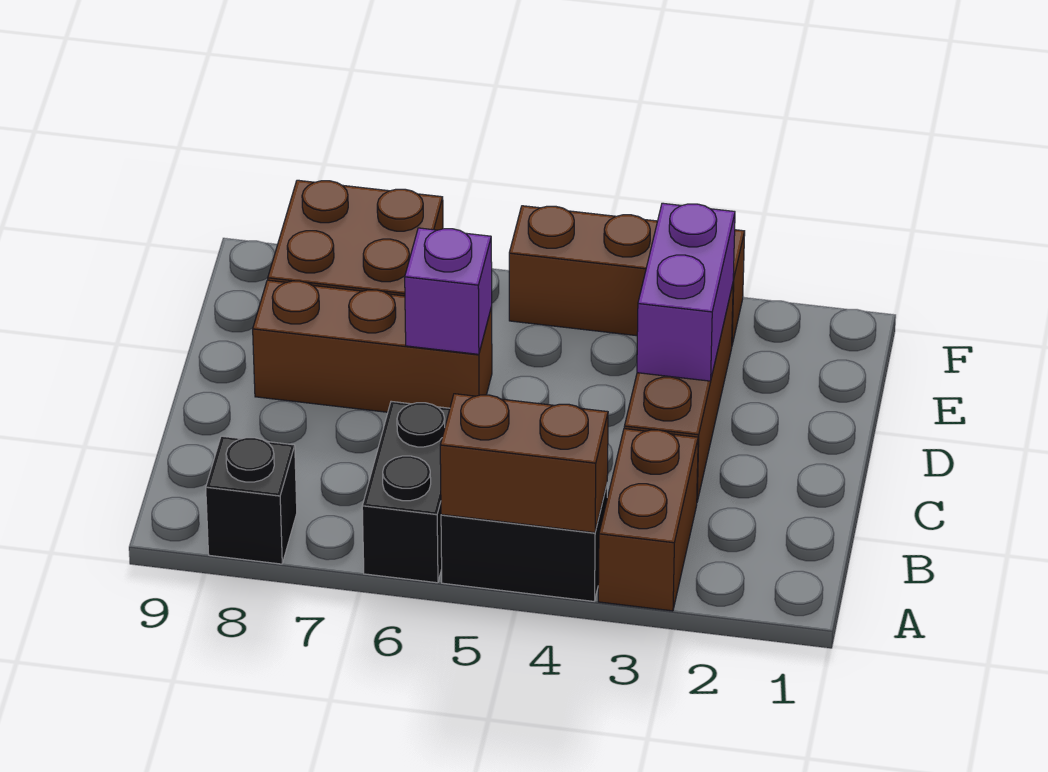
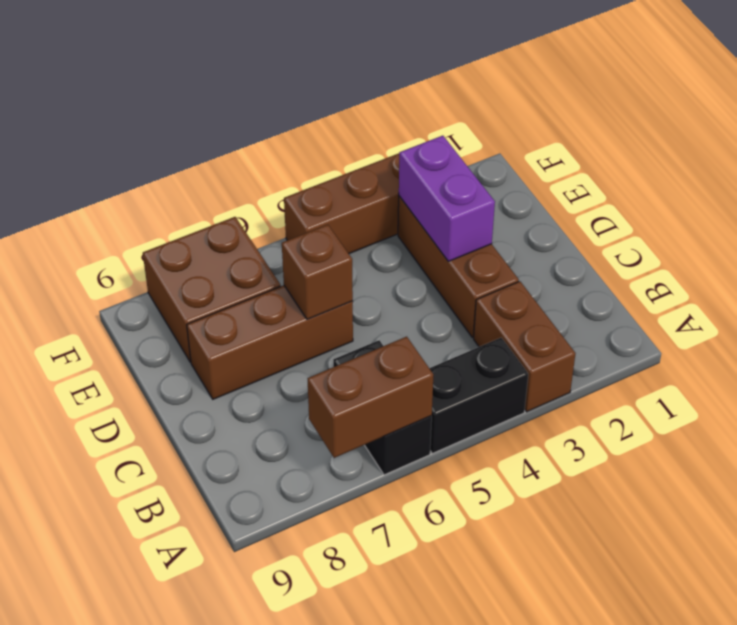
brown brick A4:A5 level 2 -> brown brick A6:A7 level 2
black brick A8 level 1 -> none
purple brick D6 level 2 -> brown brick D6 level 2

